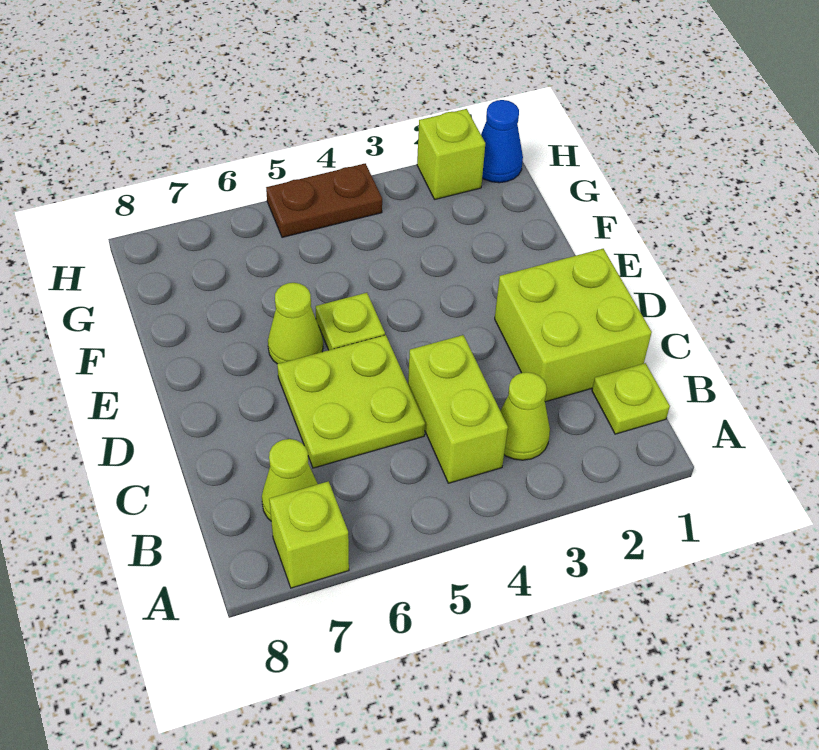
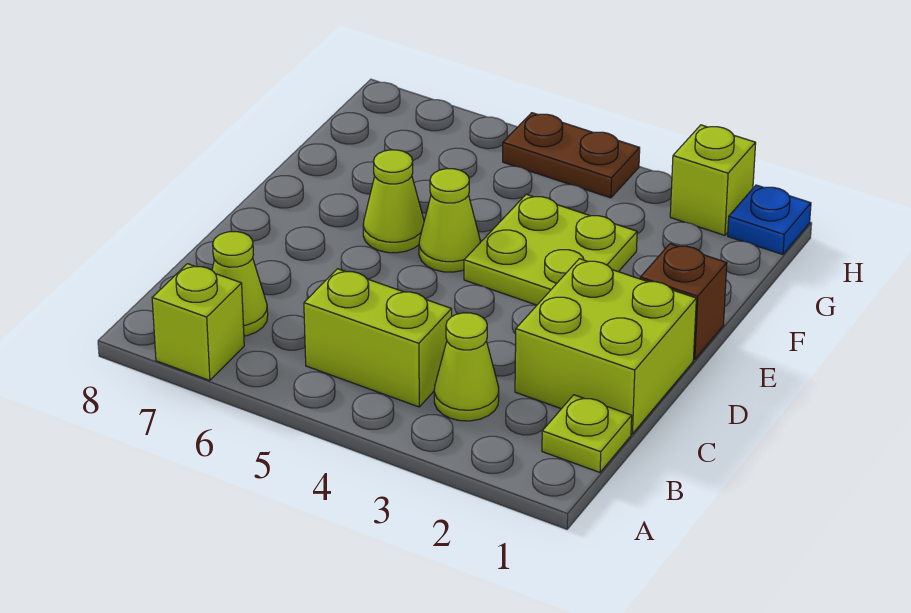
lime brick B4:C4 level 1 -> lime brick B4:B5 level 1
lime plate C5:D6 level 1 -> lime plate E3:F4 level 1
none -> brown brick E1 level 1
lime plate E5 level 1 -> lime cone E5 level 1
blue cone H1 level 1 -> blue plate H1 level 1

